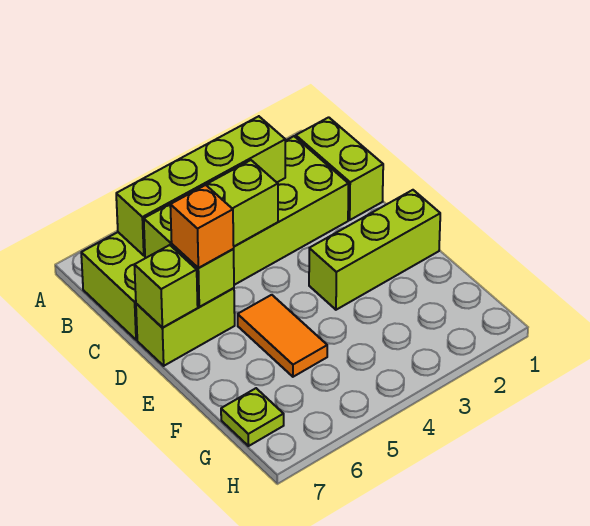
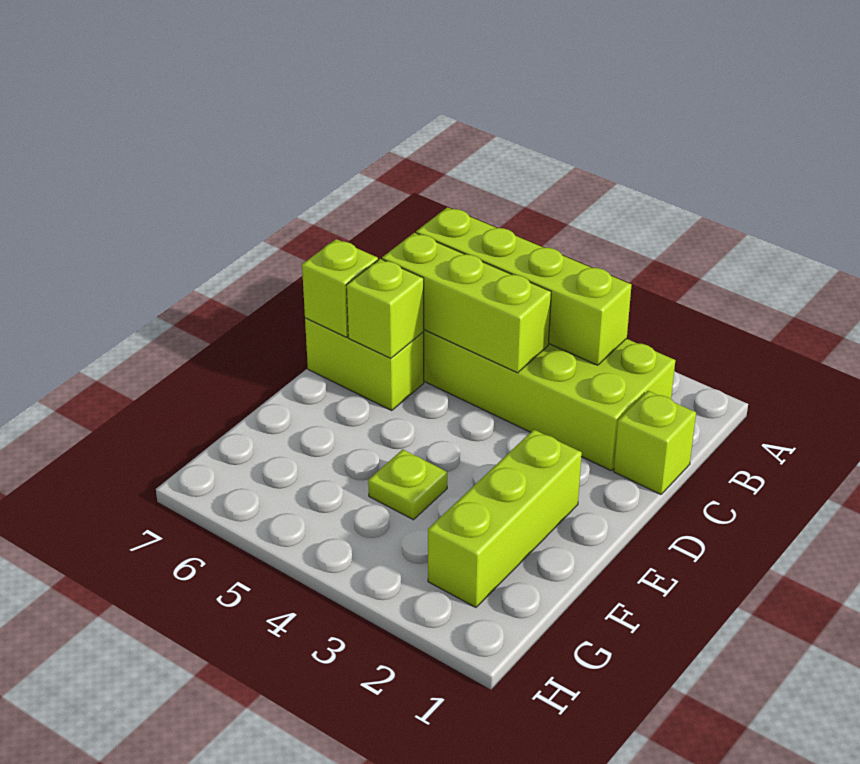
lime brick B1:C1 level 1 -> lime brick C1 level 1
orange brick D6 level 3 -> none
lime brick E1:E3 level 1 -> lime brick E2:G2 level 1
orange tile E5:F5 level 1 -> none
lime plate G7 level 1 -> lime plate F4 level 1

